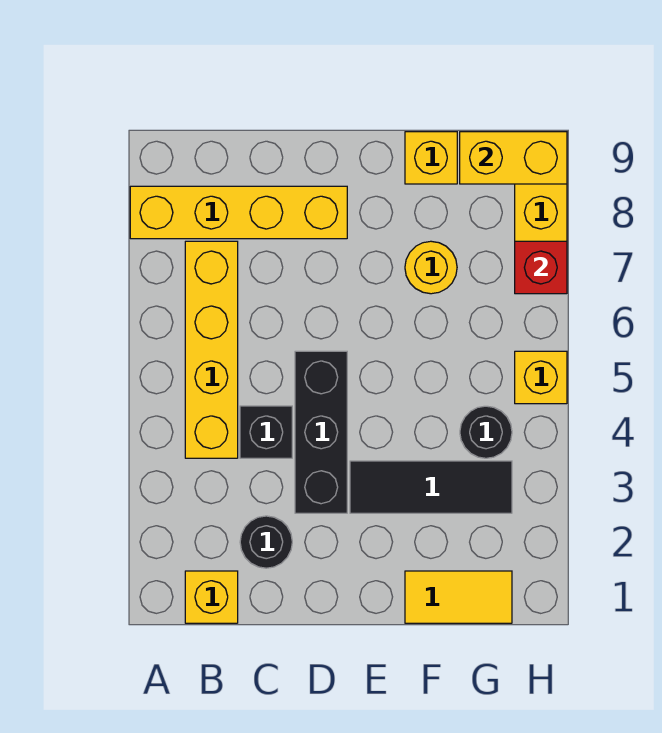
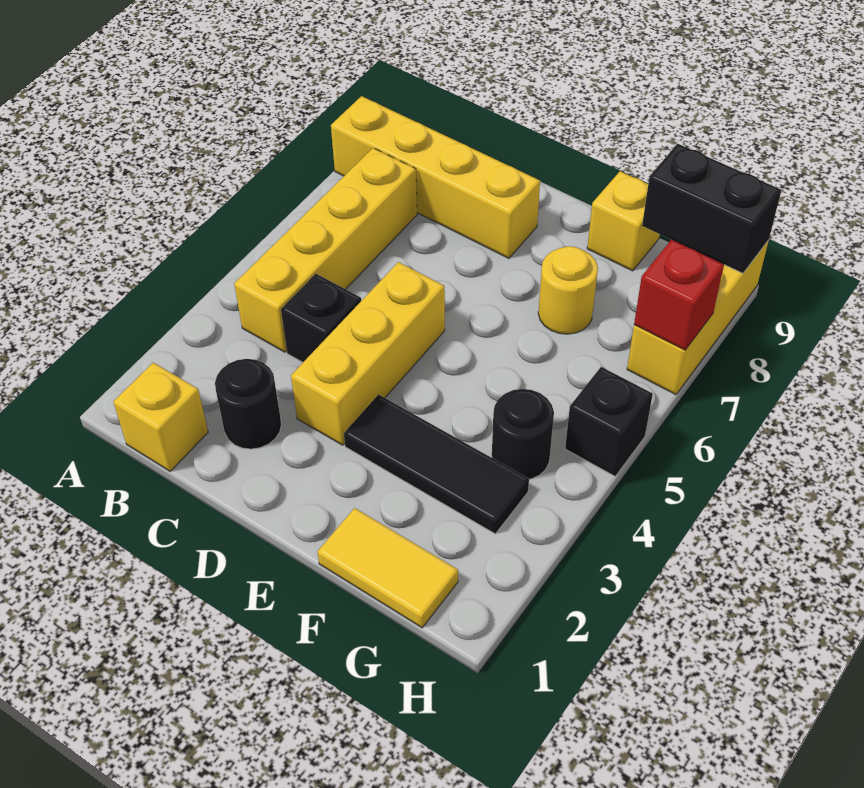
black brick D3:D5 level 1 -> yellow brick D3:D5 level 1
yellow brick G9:H9 level 2 -> black brick G9:H9 level 2
yellow brick H5 level 1 -> black brick H5 level 1

